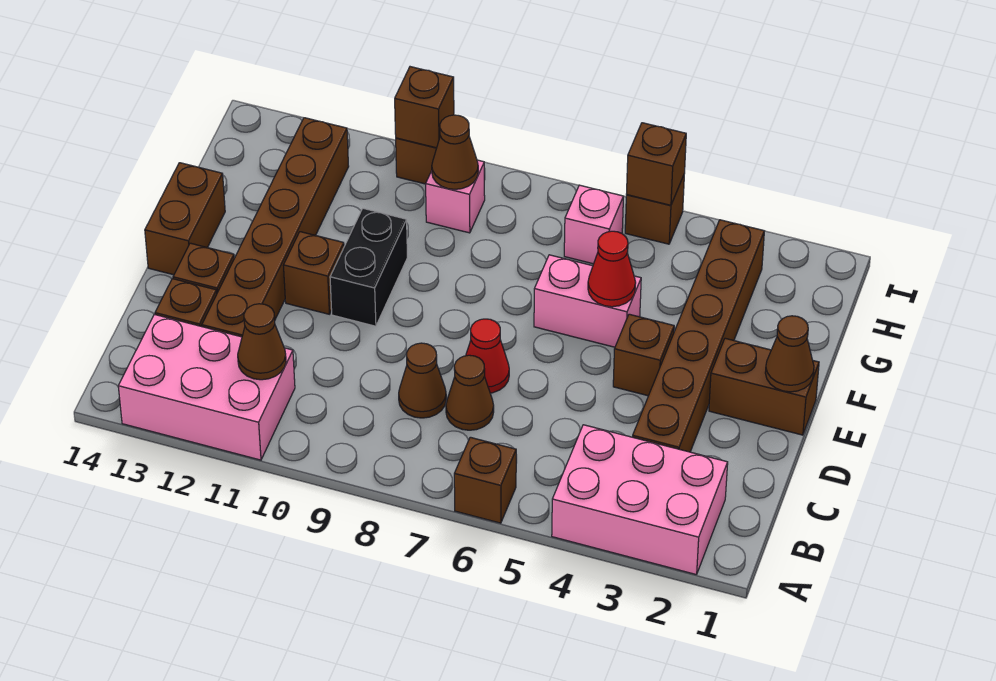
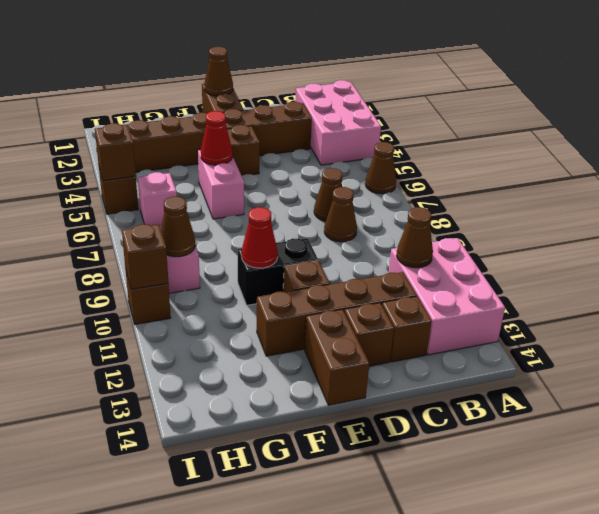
brown brick A6 level 1 -> brown cone A6 level 1
brown brick C12:H12 level 1 -> brown brick C12:F12 level 1
red cone D7 level 1 -> red cone F10 level 2
brown brick E14:F14 level 1 -> brown brick E13:E14 level 1

